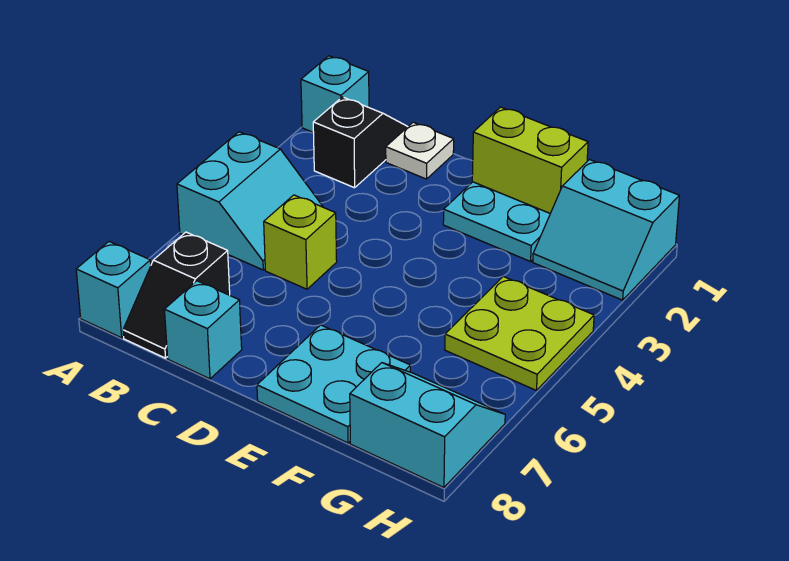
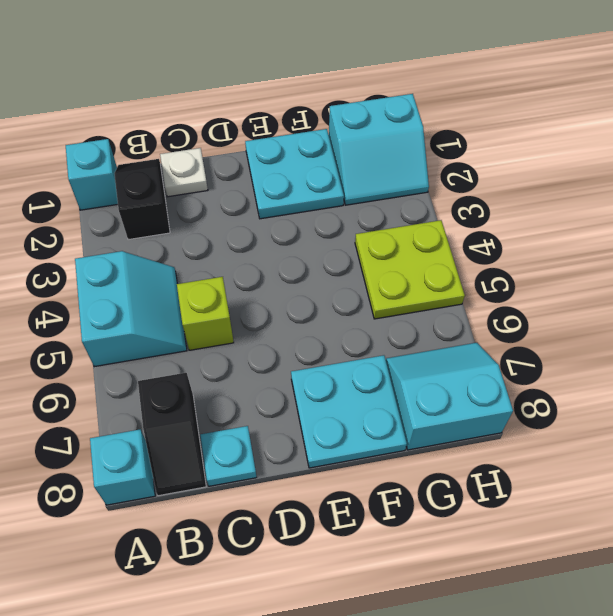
cyan brick C8 level 1 -> cyan plate C8 level 1
lime brick E1:F1 level 2 -> none

